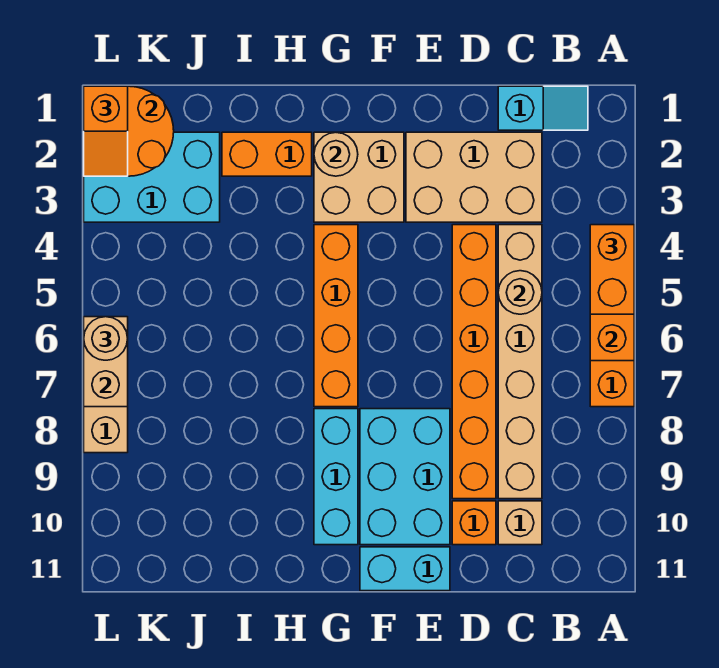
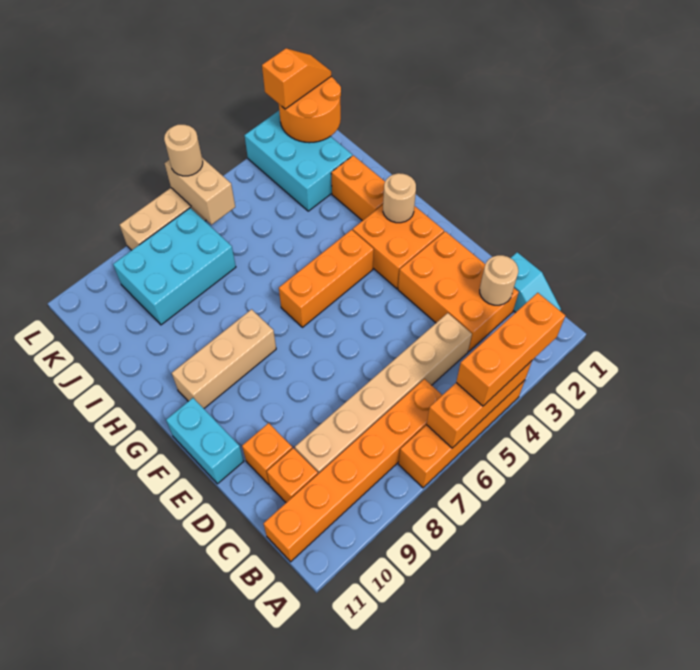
orange brick A4:A5 level 3 -> orange brick A3:A5 level 3
tan brick C2:E3 level 1 -> orange brick C2:E3 level 1
tan round brick C5 level 2 -> tan round brick C2 level 2
tan brick C10 level 1 -> orange brick C10 level 1
orange brick D4:D9 level 1 -> orange brick B6:B11 level 1
cyan brick E8:F10 level 1 -> cyan brick J7:K9 level 1
tan brick F2:G3 level 1 -> orange brick F2:G3 level 1
orange brick G4:G7 level 1 -> orange brick G4:G6 level 1
cyan brick G8:G10 level 1 -> tan brick G8:G10 level 1
orange slope L1:L2 level 3 top 1 -> orange slope L1:L2 level 3 top 2
tan brick L6:L7 level 2 -> tan brick K6:L6 level 2

